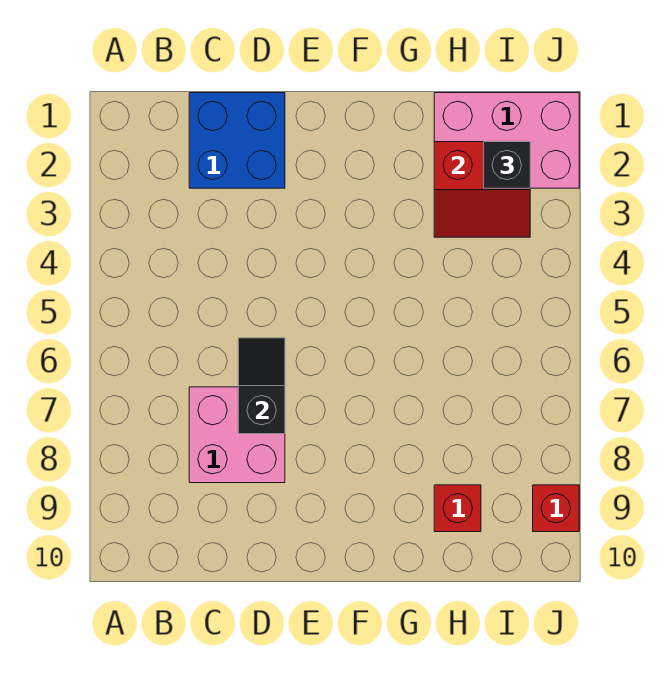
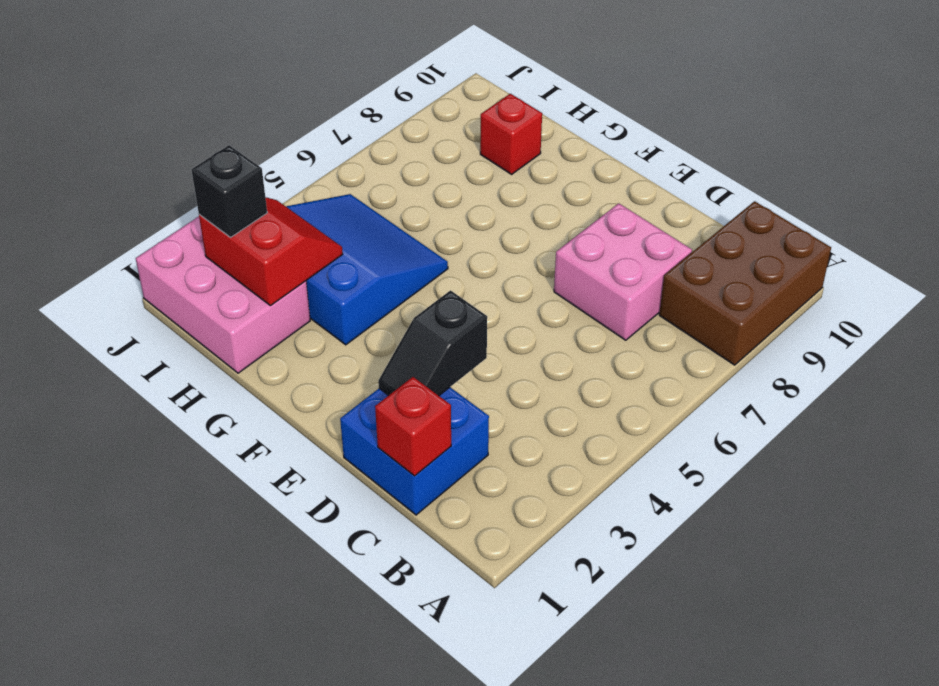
none -> brown brick A8:B10 level 1
black slope D6:D7 level 2 top 7 -> black slope D2:D3 level 2 top 3
none -> blue slope G3:I5 level 1 top 3
red brick J9 level 1 -> red brick C1 level 2

